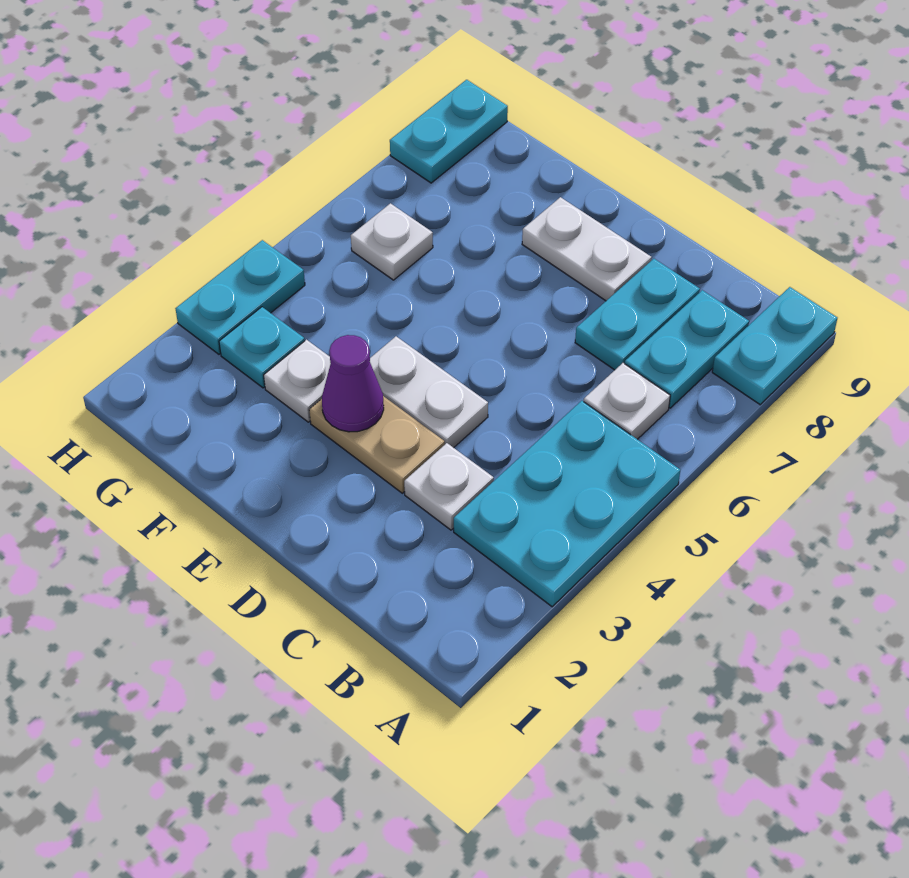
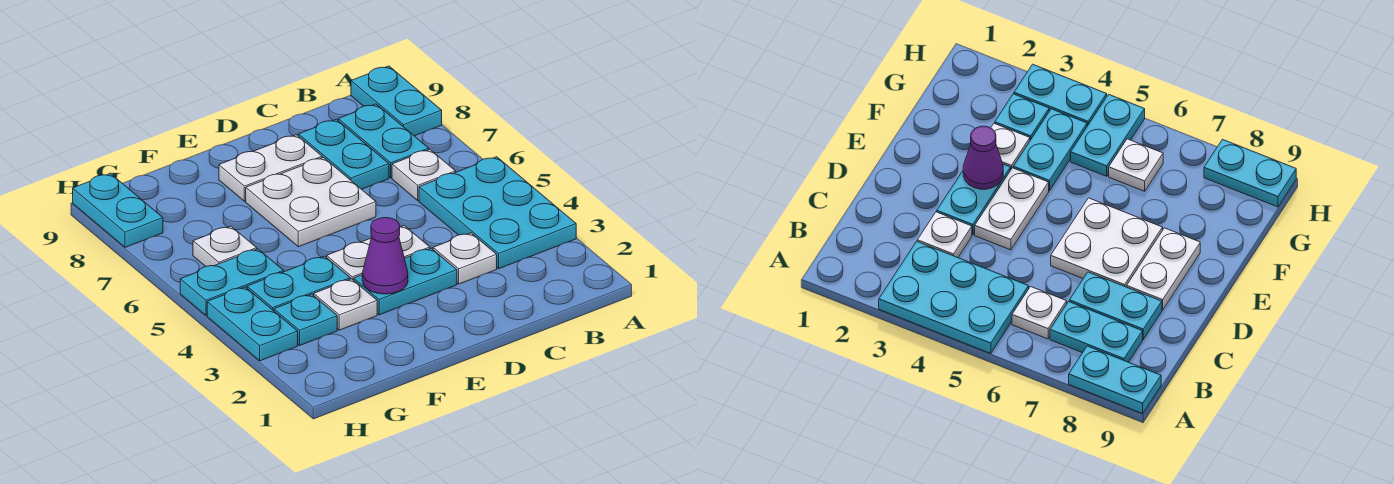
tan plate D3:E3 level 1 -> cyan plate D3:E3 level 1
none -> white plate D6:E7 level 1
none -> cyan plate F4:G4 level 1
none -> cyan plate G5:H5 level 1

